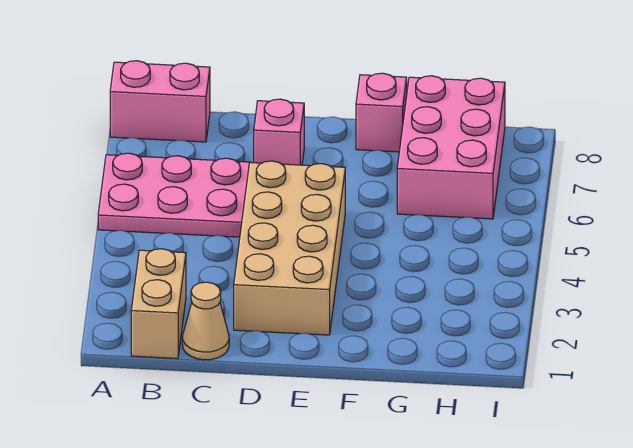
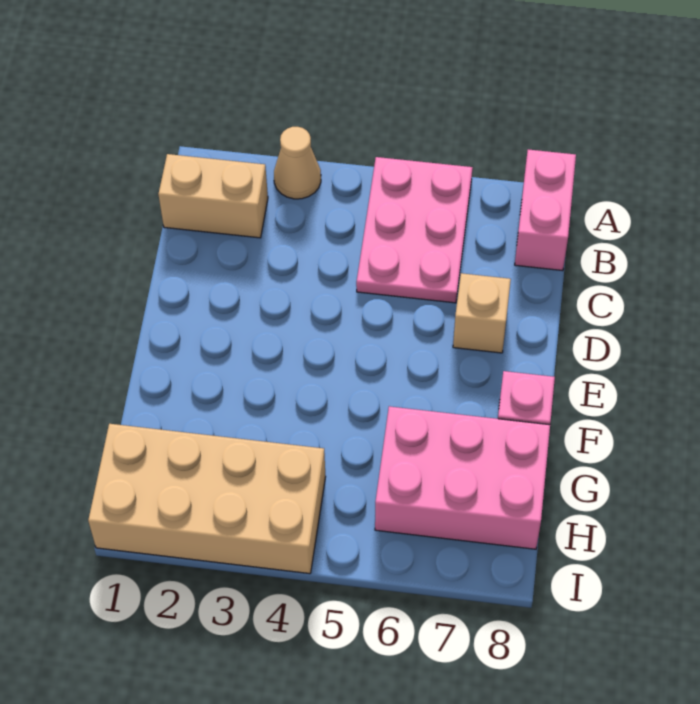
tan cone C1 level 1 -> tan cone A3 level 1
tan brick D2:E5 level 1 -> tan brick H1:I4 level 1
pink brick D7 level 1 -> tan brick D7 level 1

